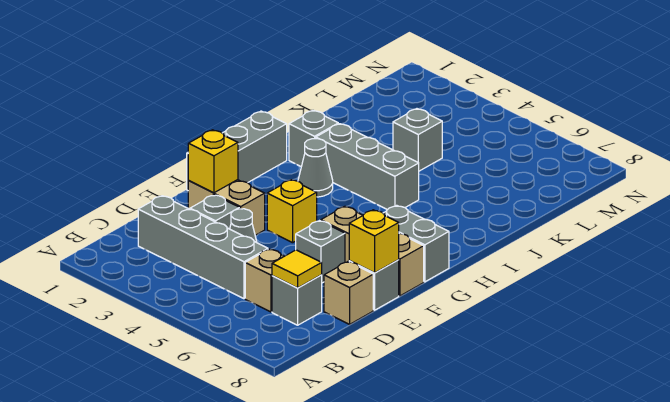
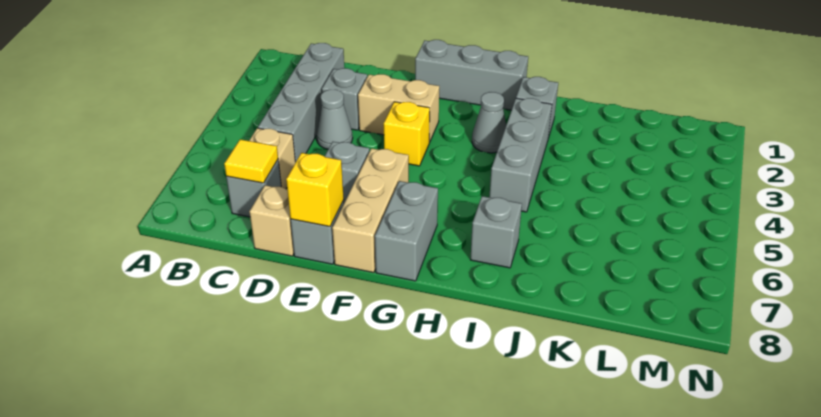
tan brick E2:E3 level 1 -> tan brick E3:F3 level 1
yellow brick E2 level 2 -> none
grey brick K4 level 1 -> grey brick I7 level 1

